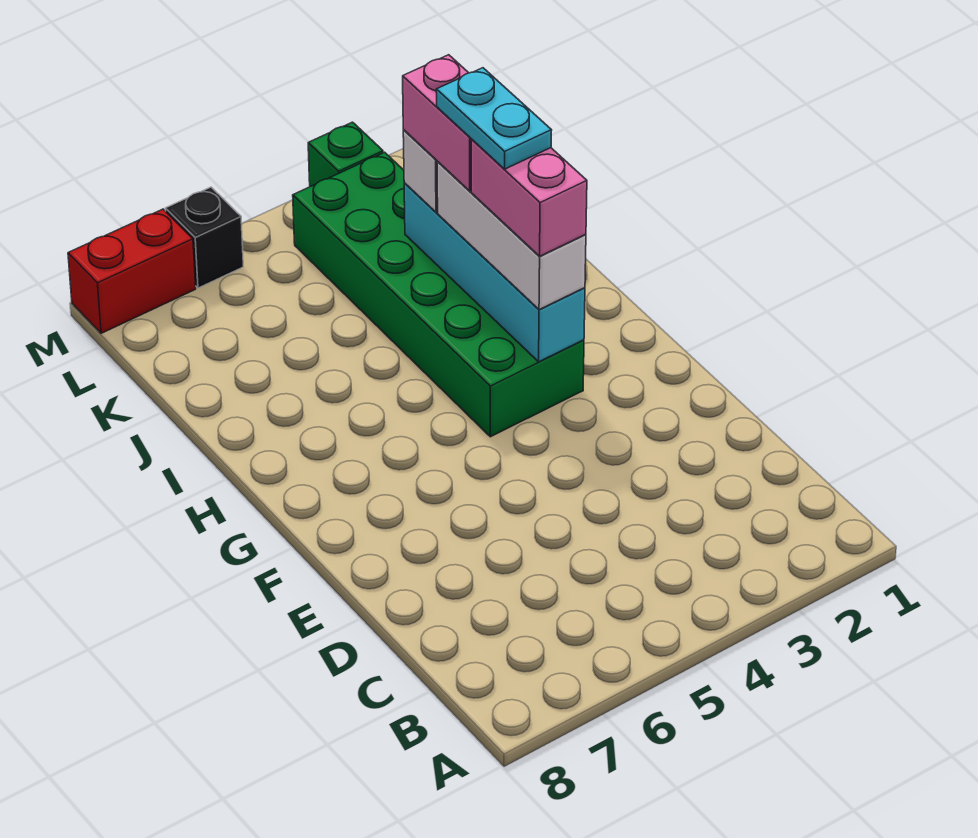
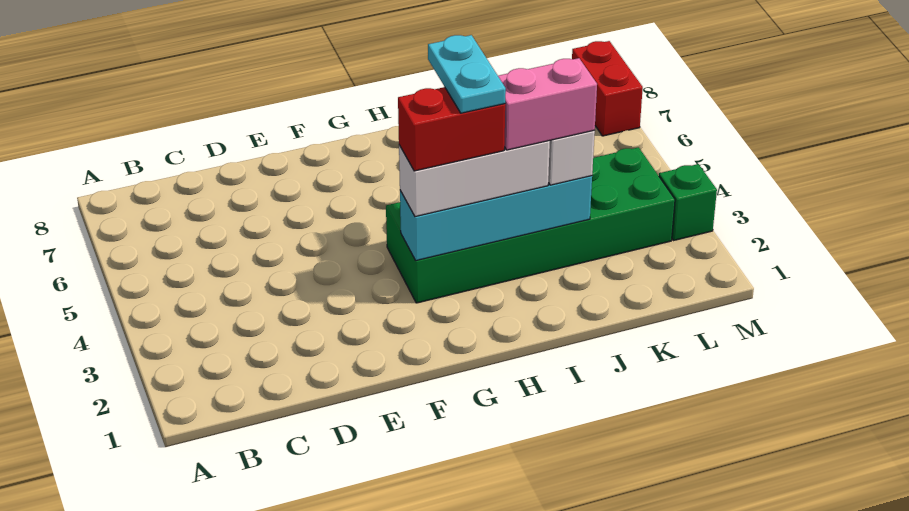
pink brick G3:H3 level 4 -> red brick G3:H3 level 4
cyan plate H3:I3 level 5 -> cyan plate H3:H4 level 5
black brick M6 level 1 -> none

